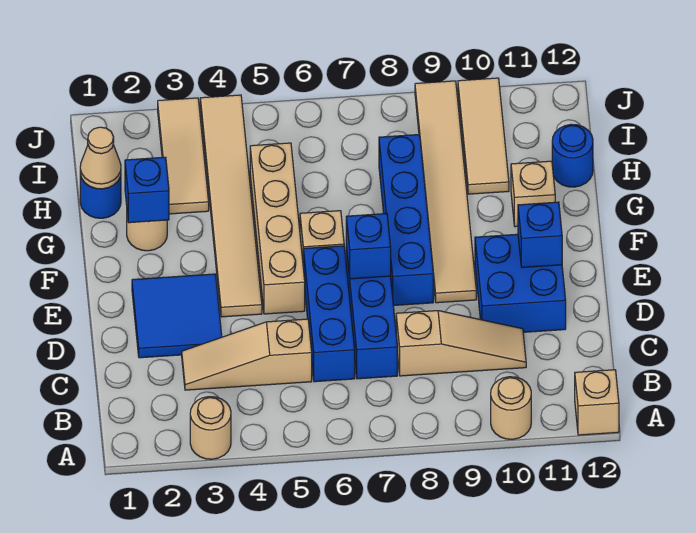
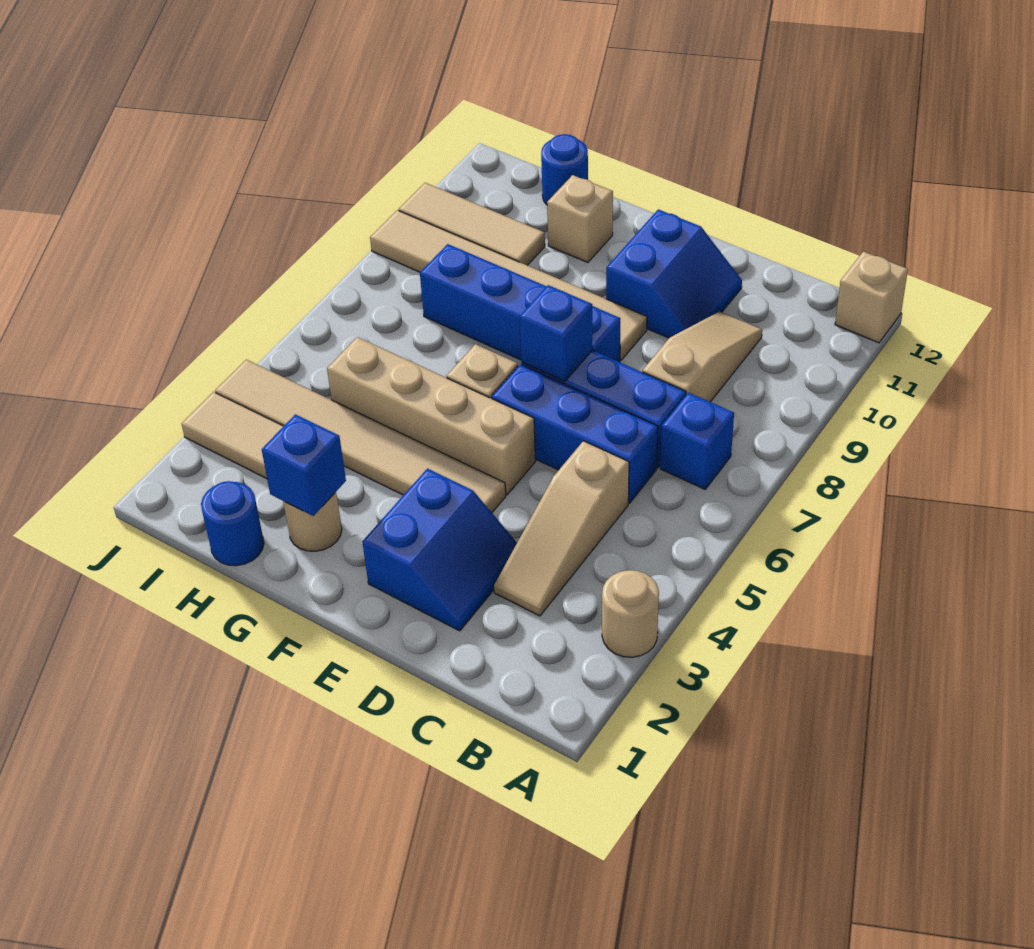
tan round brick A10 level 1 -> none
blue tile D2:E3 level 1 -> blue slope D2:E3 level 1 top E
blue brick D10:E11 level 1 -> blue slope D10:E11 level 1 top E
blue brick E11 level 2 -> blue brick B7 level 1
tan cone H1 level 2 -> none

